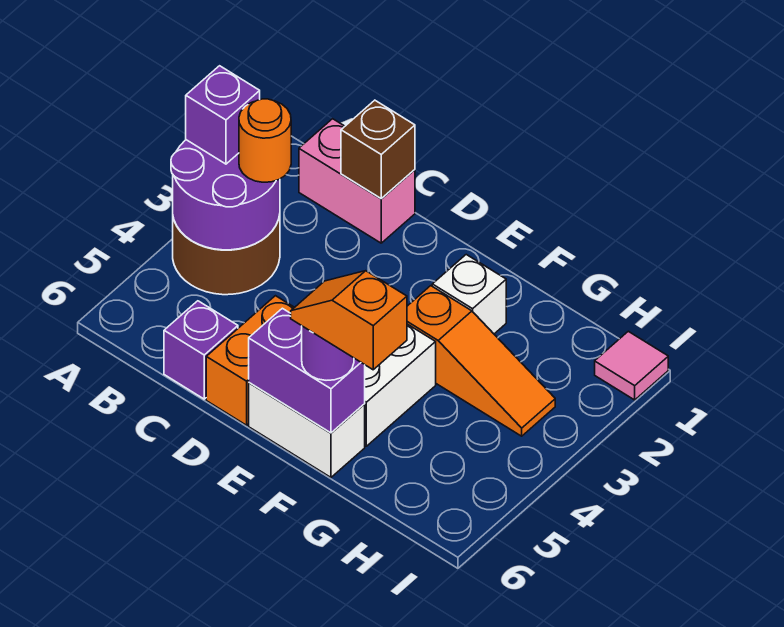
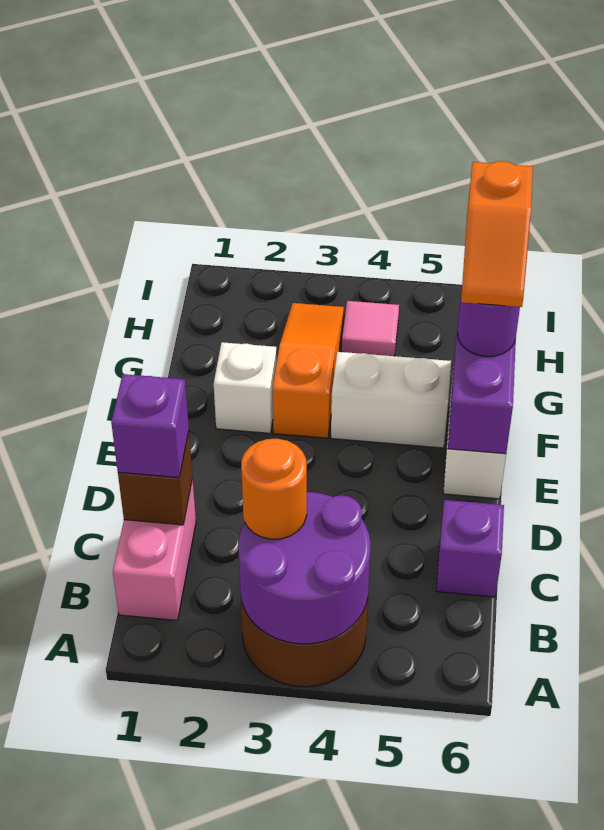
purple brick A3 level 3 -> purple brick C1 level 3
orange brick D5:D6 level 1 -> none
pink tile I1 level 1 -> pink tile H4 level 1

